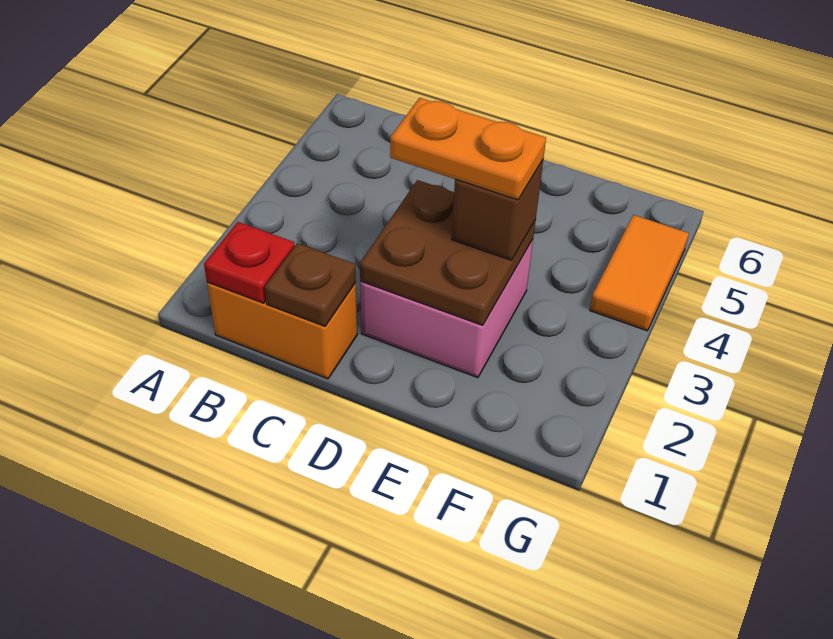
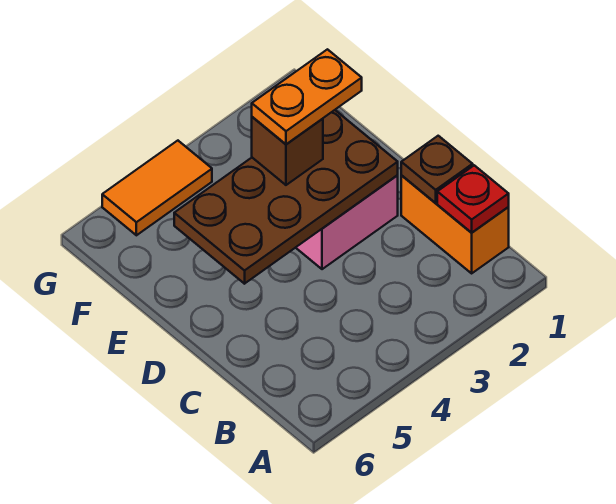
brown plate D2:E3 level 2 -> brown plate D2:E5 level 2
orange plate D3:E3 level 4 -> orange plate E2:E3 level 4

